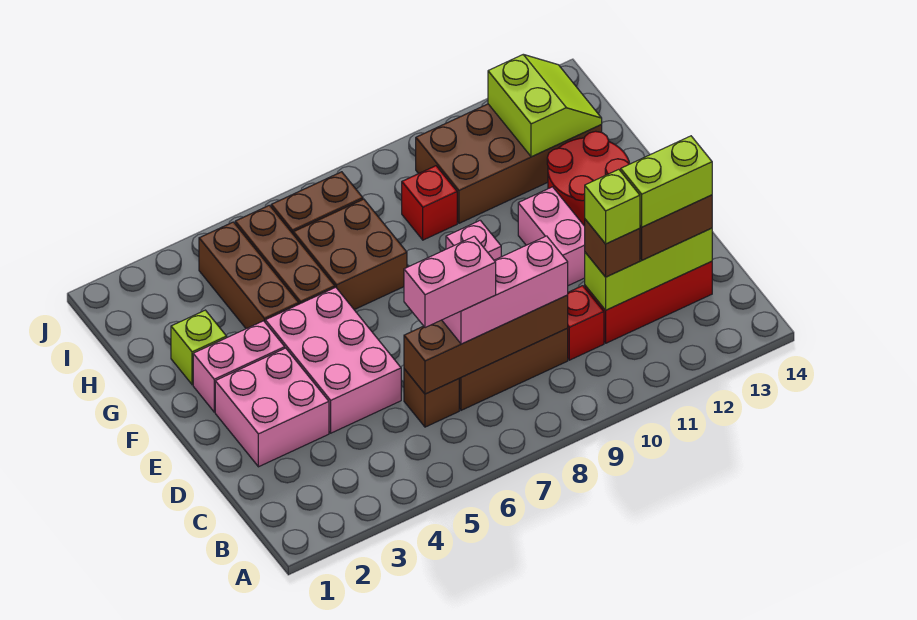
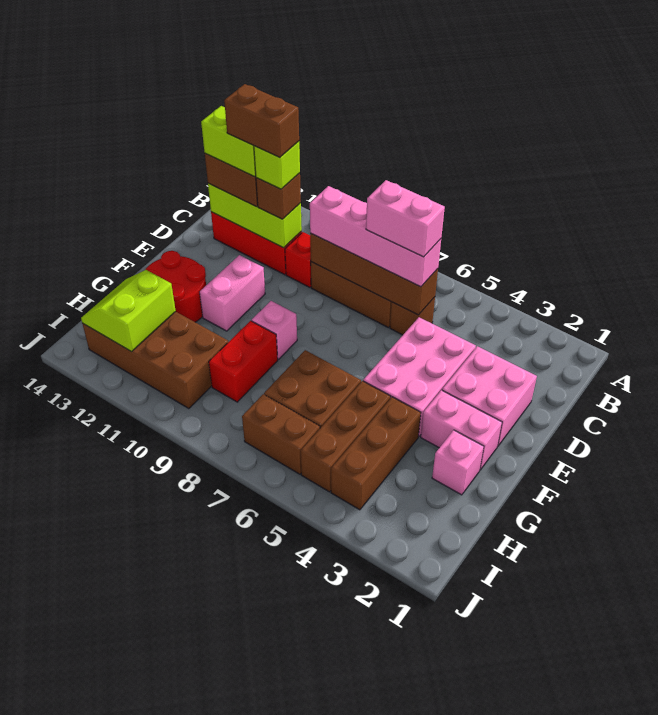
pink brick C7:C9 level 3 -> pink brick C6:C9 level 3
none -> brown brick C11:C12 level 5
lime brick G2 level 1 -> pink brick G2 level 1
red brick H9 level 1 -> red brick G9:H9 level 1

